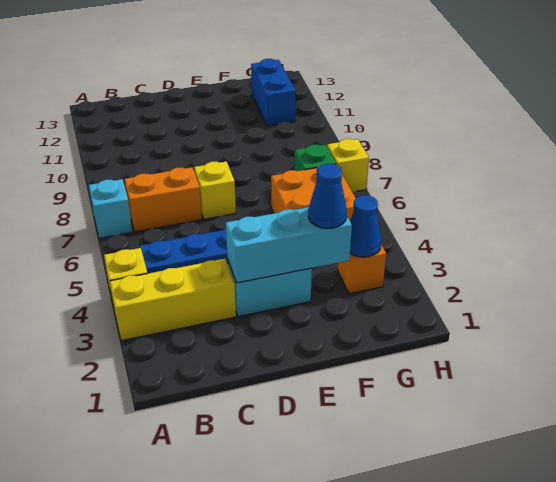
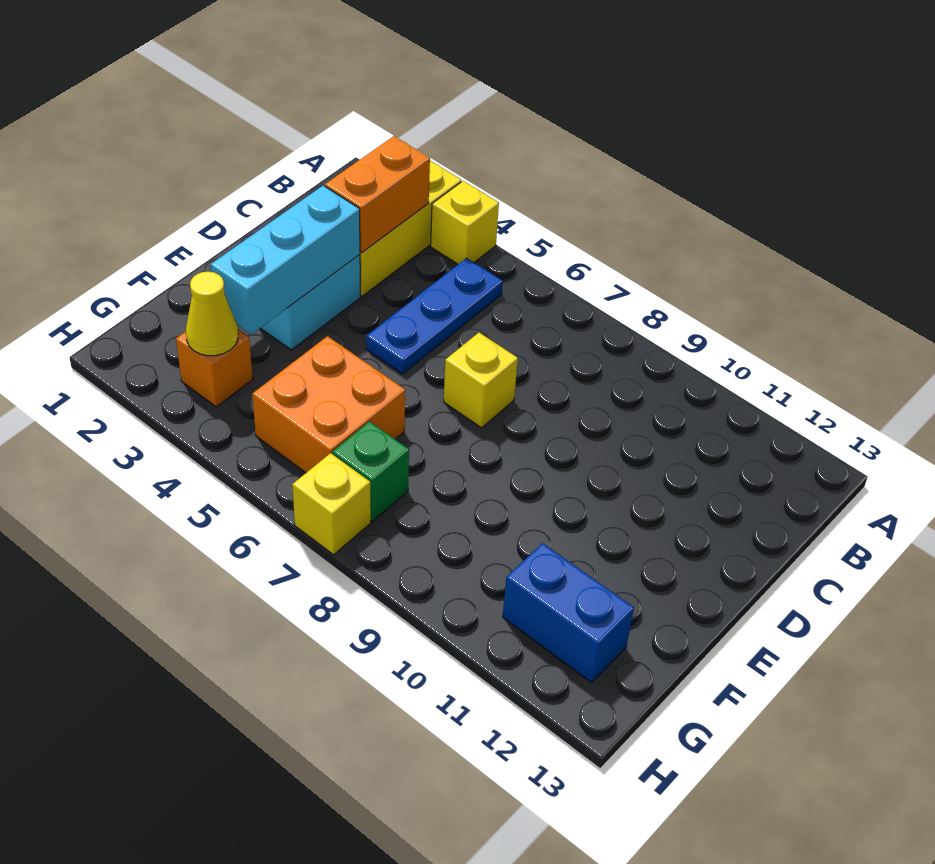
cyan brick A7 level 1 -> none
orange brick B7:C7 level 1 -> orange brick B3:C3 level 2
blue cone F3 level 3 -> none
blue cone G3 level 2 -> yellow cone G3 level 2

